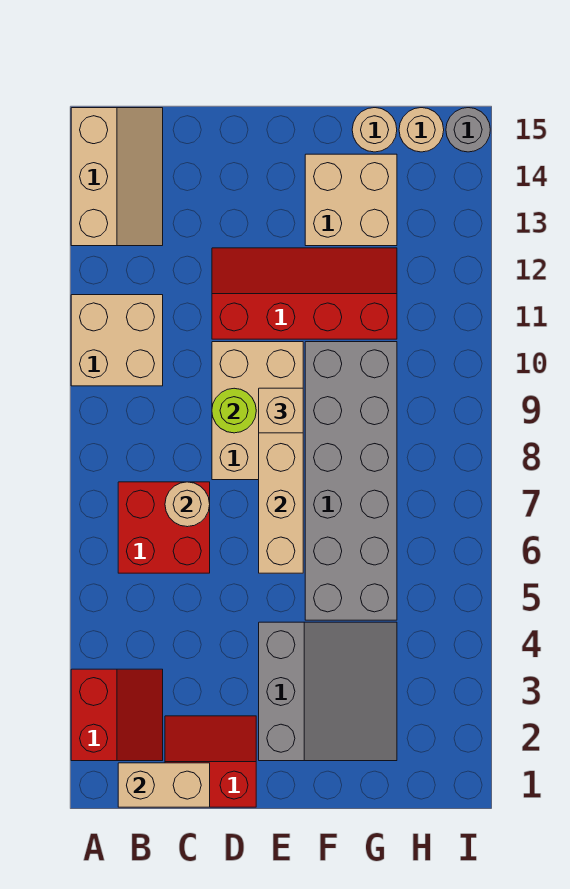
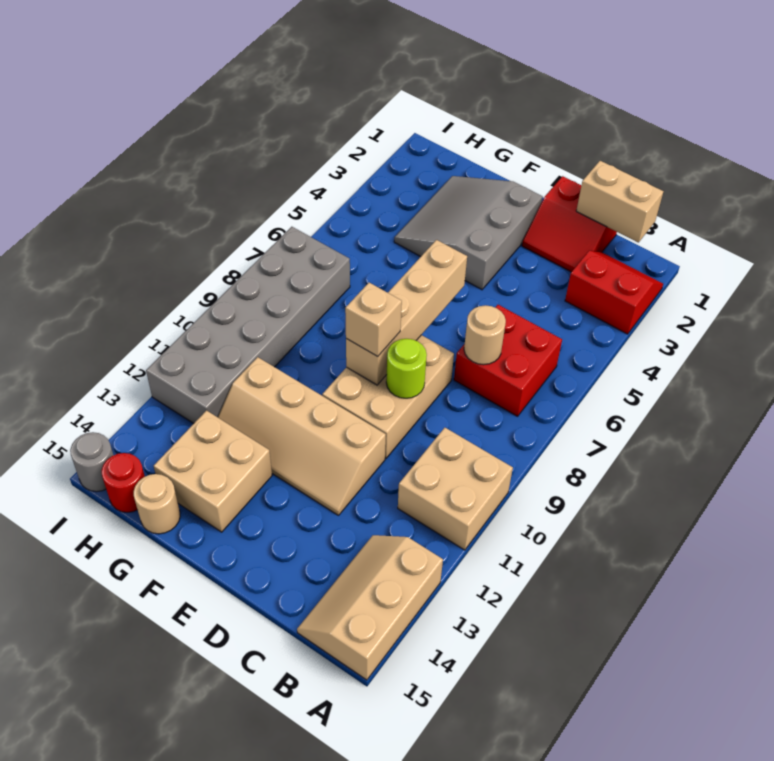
red slope A2:B3 level 1 top A -> red slope A2:B3 level 1 top 3
red slope D11:G12 level 1 top 11 -> tan slope D11:G12 level 1 top 11
grey brick F5:G10 level 1 -> grey brick H7:I12 level 1
tan round brick H15 level 1 -> red round brick H15 level 1

